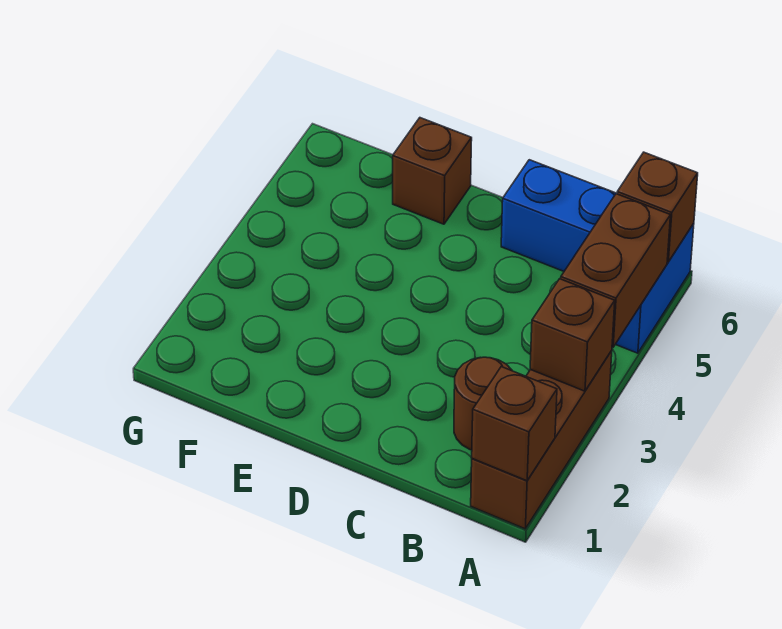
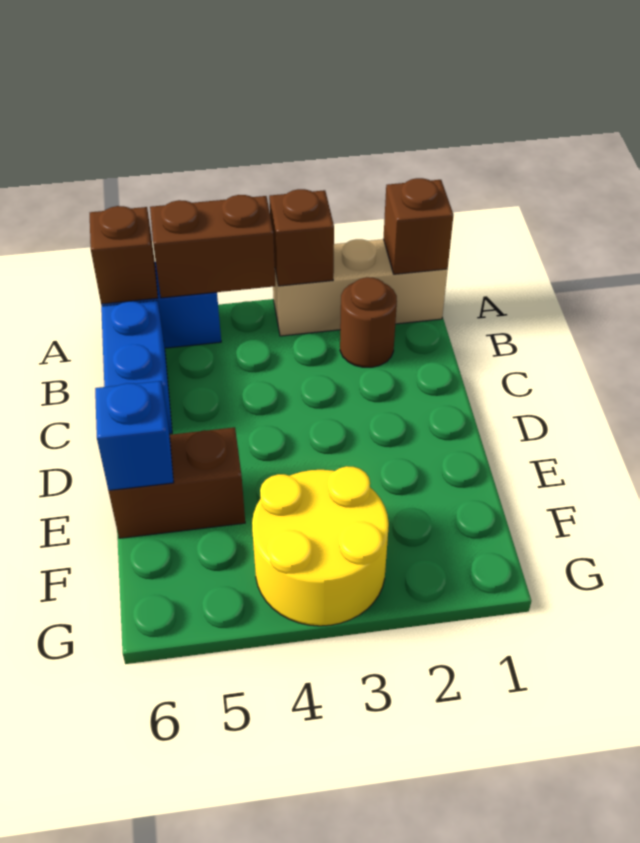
brown brick A1:A3 level 1 -> tan brick A1:A3 level 1
brown brick E6 level 1 -> brown brick E5:E6 level 1
none -> blue brick E6 level 2
none -> yellow round brick F3:G4 level 1

